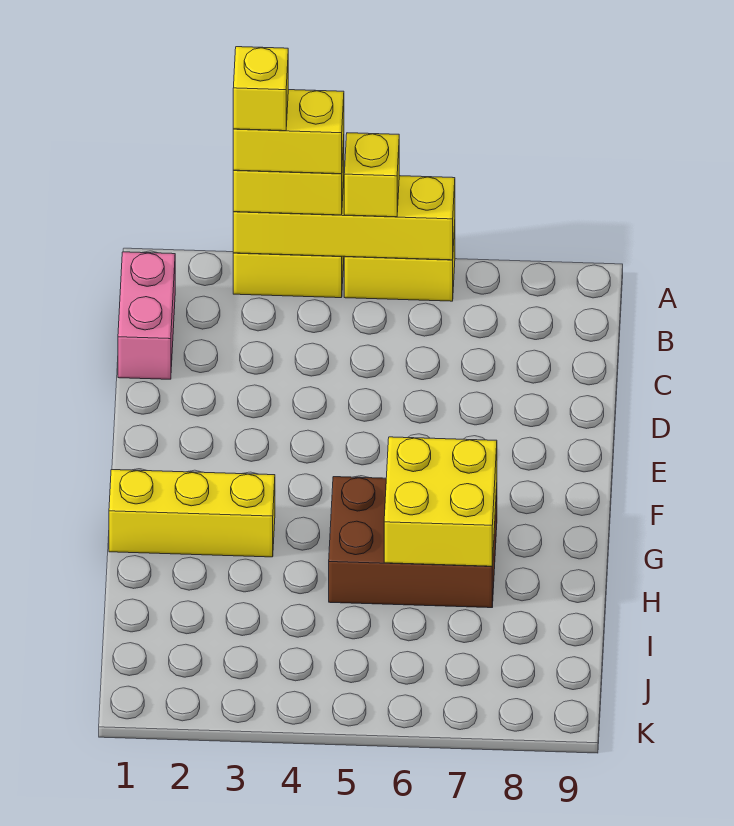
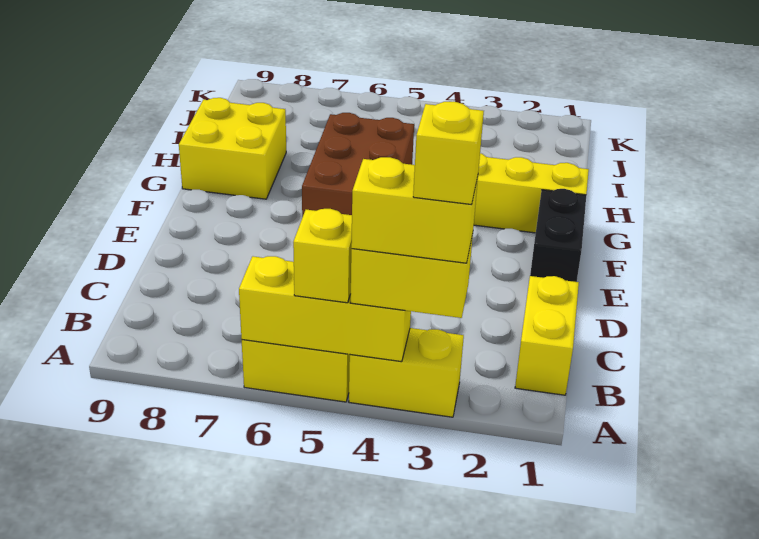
yellow brick A3:A6 level 2 -> yellow brick A4:A6 level 2
pink brick B1:C1 level 1 -> yellow brick B1:C1 level 1
none -> black brick E1:F1 level 1
brown brick G5:H7 level 1 -> brown brick F5:H6 level 1
yellow brick G6:H7 level 2 -> yellow brick G8:H9 level 1

